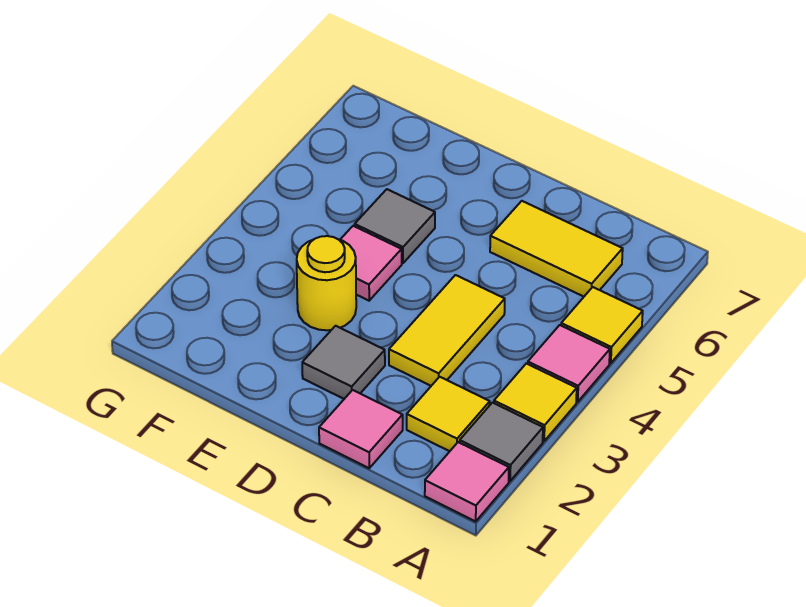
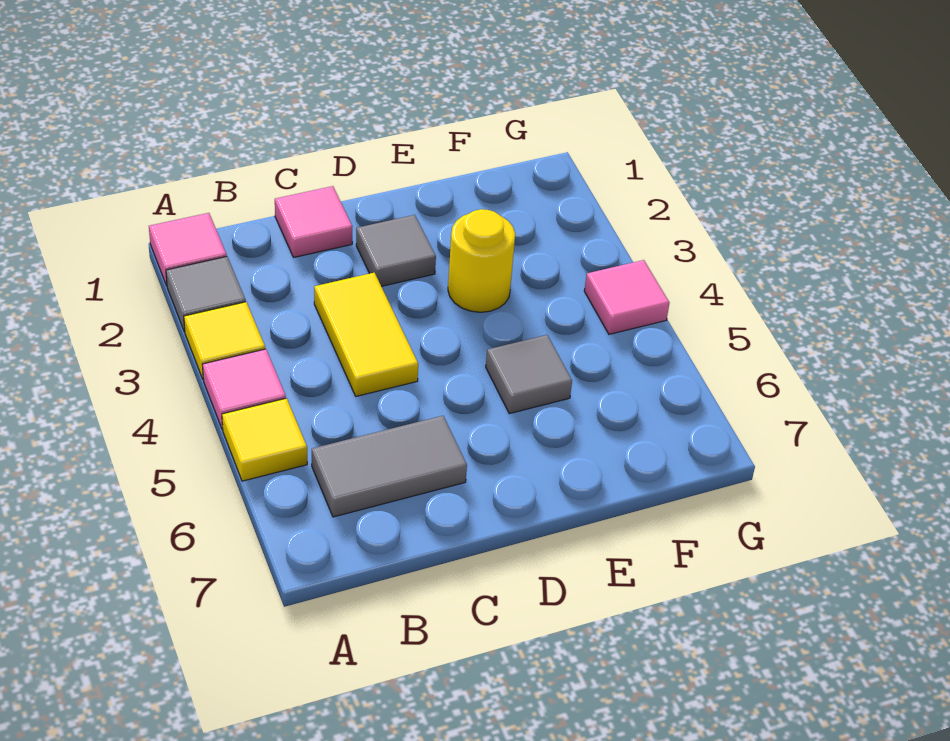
yellow tile B2 level 1 -> none
yellow tile B6:C6 level 1 -> grey tile B6:C6 level 1
pink tile E4 level 1 -> pink tile G4 level 1

